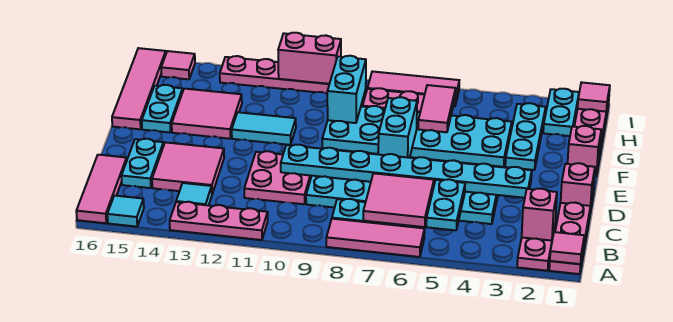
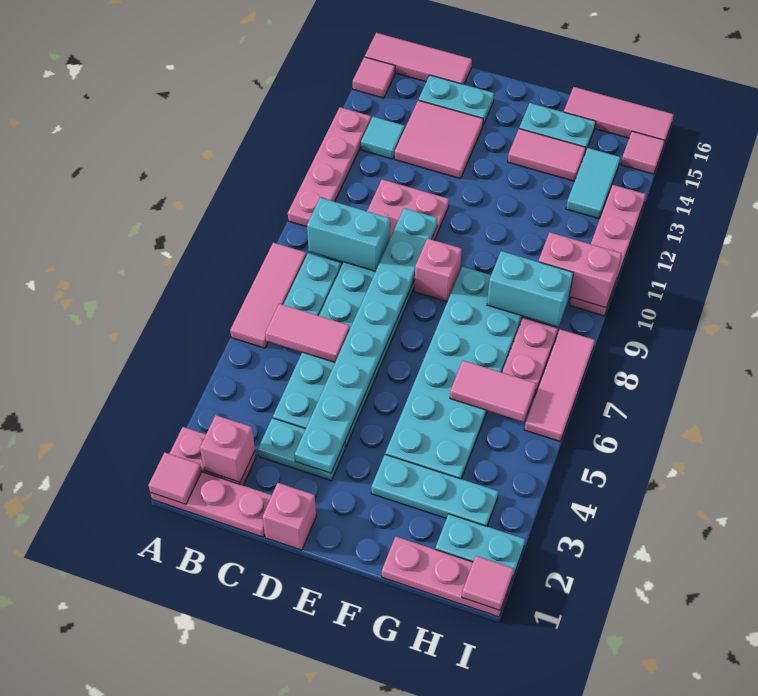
pink plate A11:A13 level 1 -> pink plate A10:A13 level 1
cyan tile A15 level 1 -> pink tile A15 level 1
cyan plate B5:C5 level 2 -> cyan plate C3:D3 level 1
pink tile B6:C7 level 2 -> pink tile B6:C6 level 2
cyan brick E7:F7 level 2 -> cyan brick B9:C9 level 2
pink brick F1 level 1 -> pink brick E9 level 1
cyan tile F11:F12 level 1 -> cyan tile H13:H14 level 1
pink tile F13:G14 level 1 -> pink tile F14:G14 level 1
pink tile F16:I16 level 1 -> pink tile G16:I16 level 1
pink brick I10:I11 level 2 -> pink brick H10:I10 level 2

